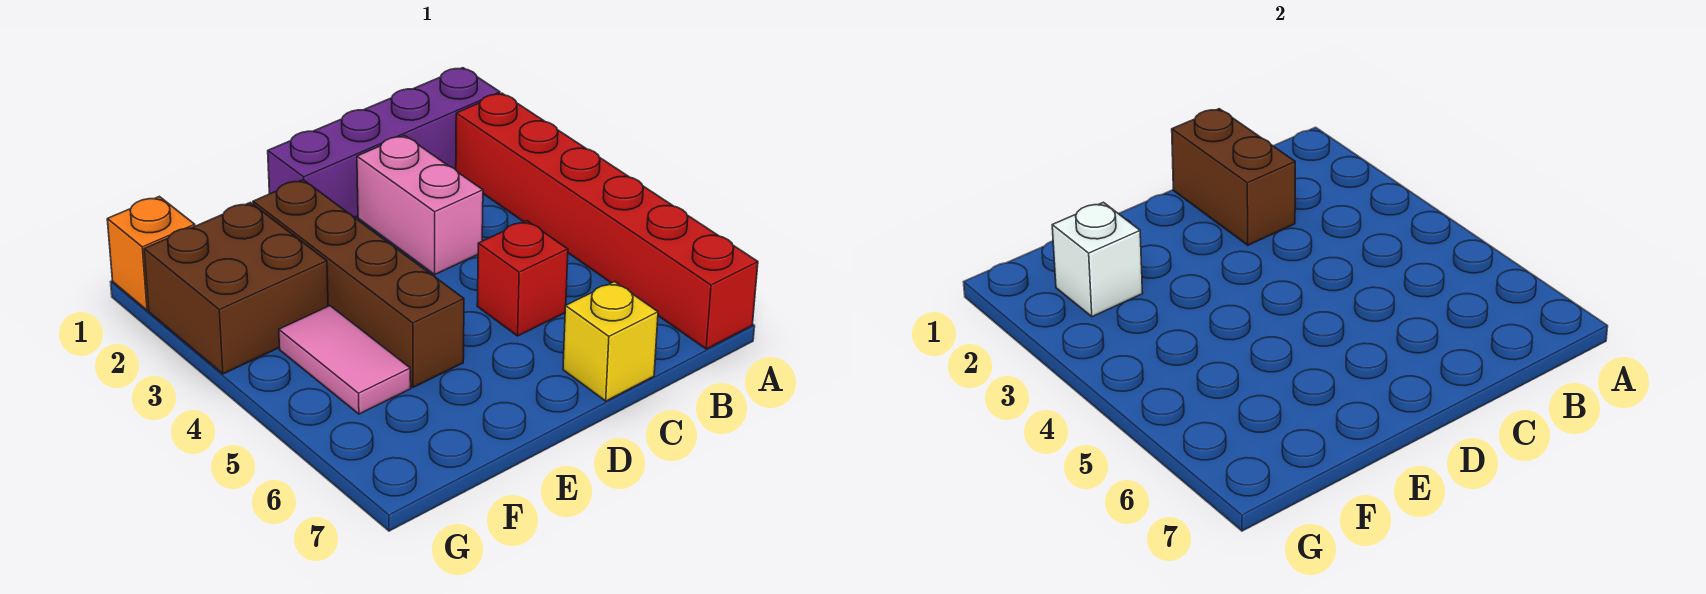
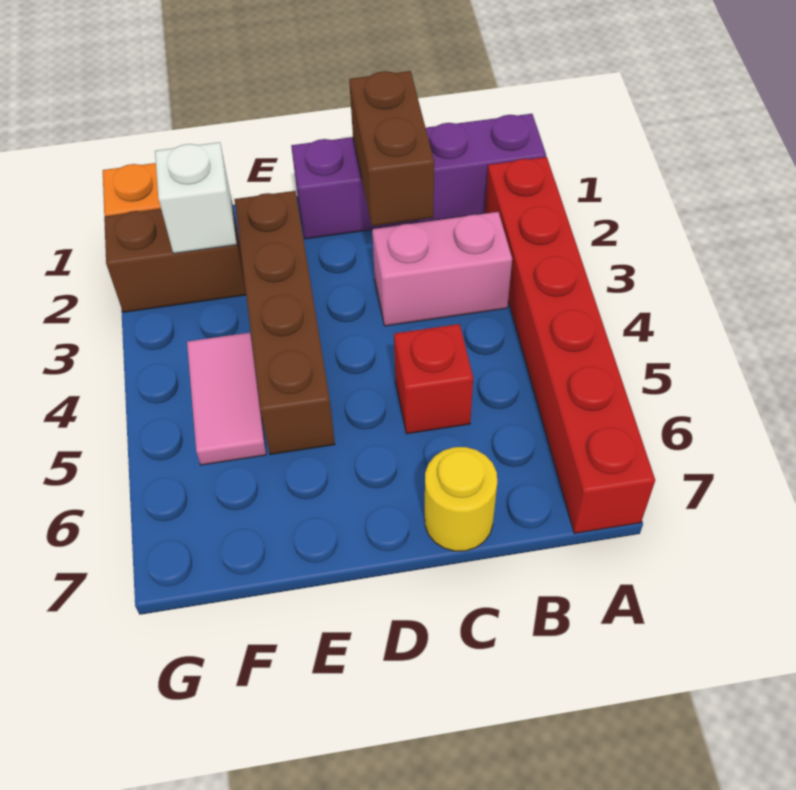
pink brick C2:C3 level 1 -> pink brick B3:C3 level 1
yellow brick C7 level 1 -> yellow round brick C7 level 1
brown brick F2:G3 level 1 -> brown brick F2:G2 level 1

